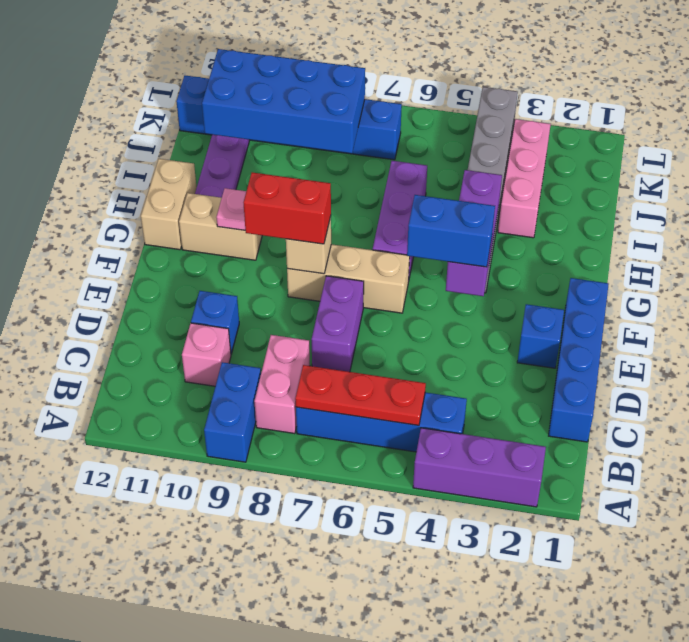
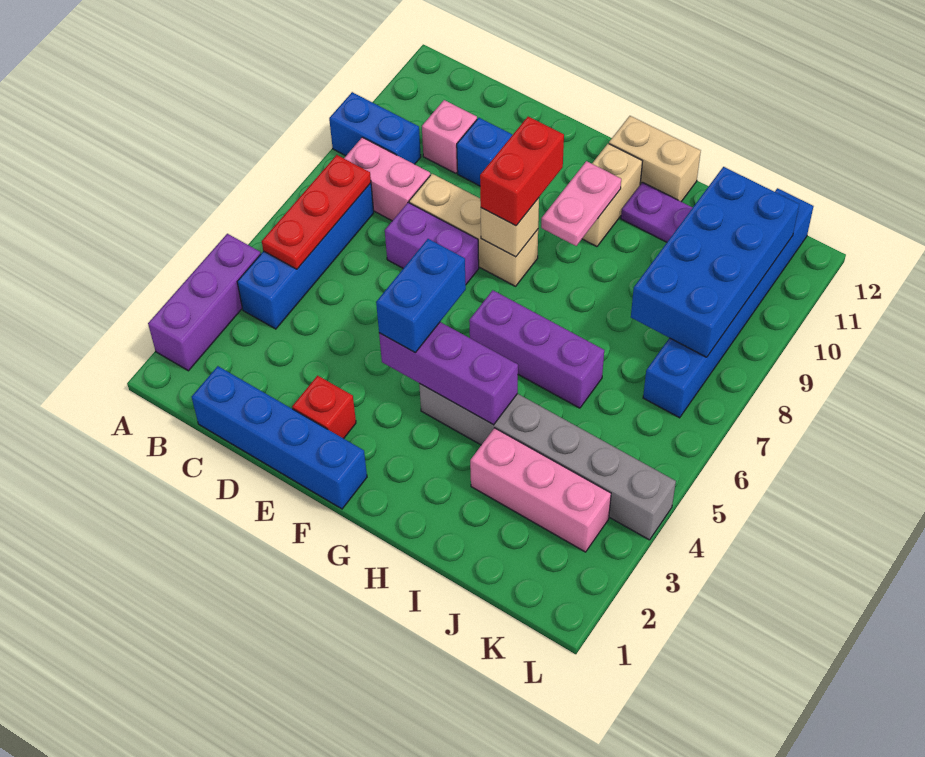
blue brick E2 level 1 -> red brick E2 level 1
tan brick F6:F8 level 1 -> tan brick D8:F8 level 1

